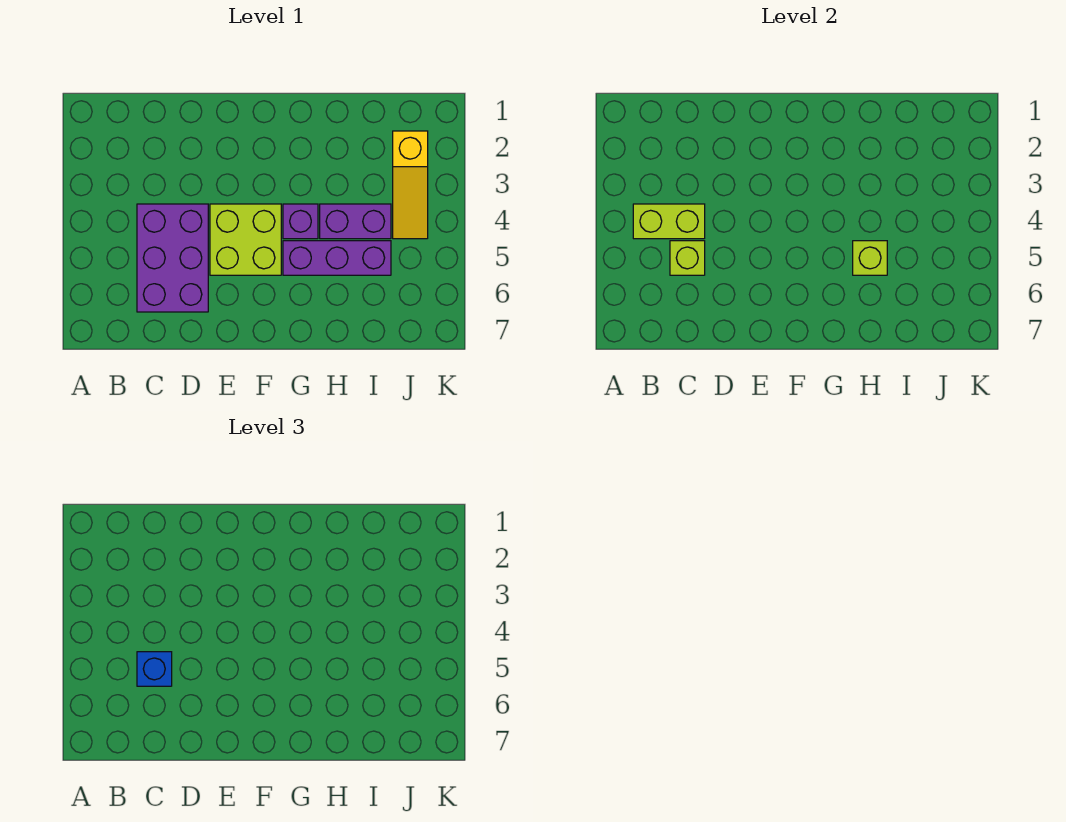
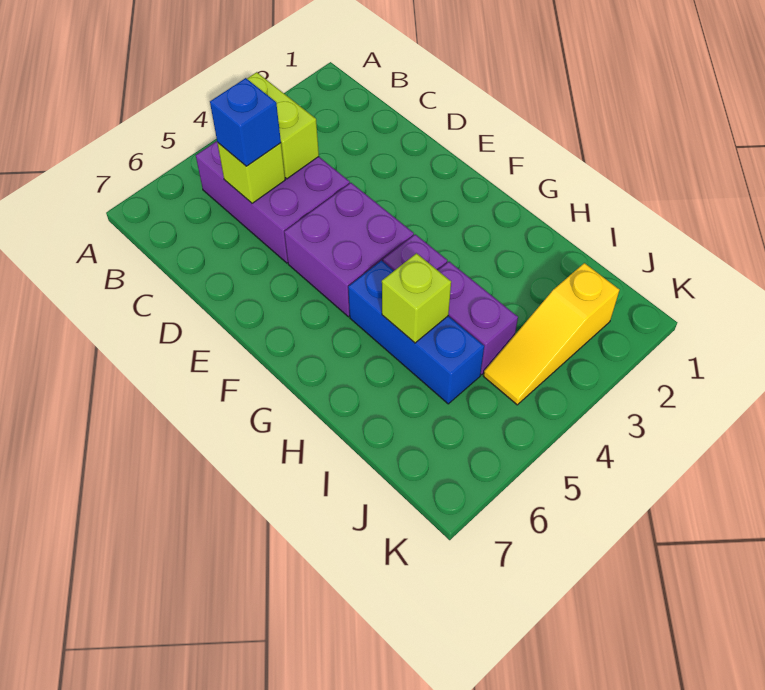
purple brick C4:D6 level 1 -> purple brick B4:D5 level 1
lime brick E4:F5 level 1 -> purple brick E4:F5 level 1
purple brick G5:I5 level 1 -> blue brick G5:I5 level 1

